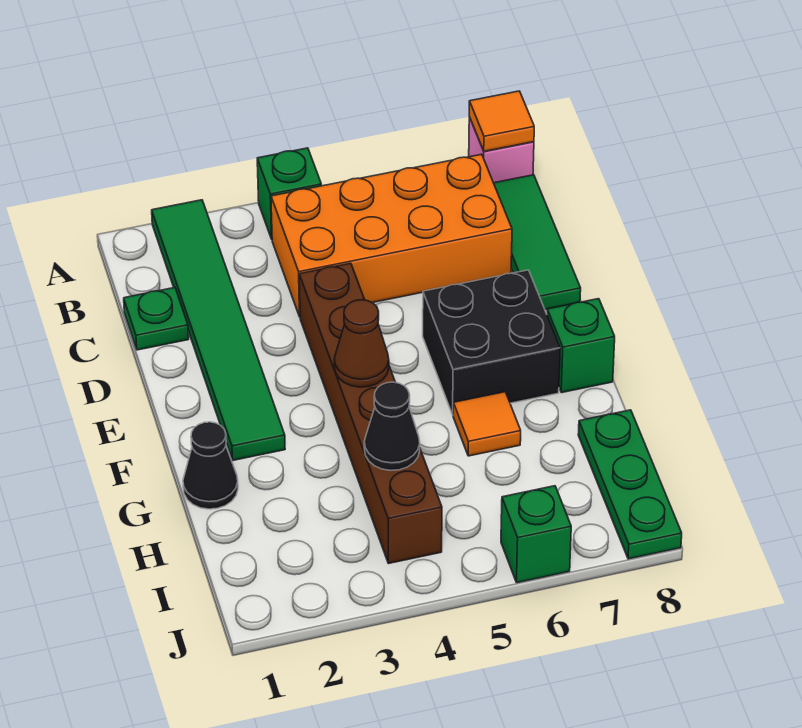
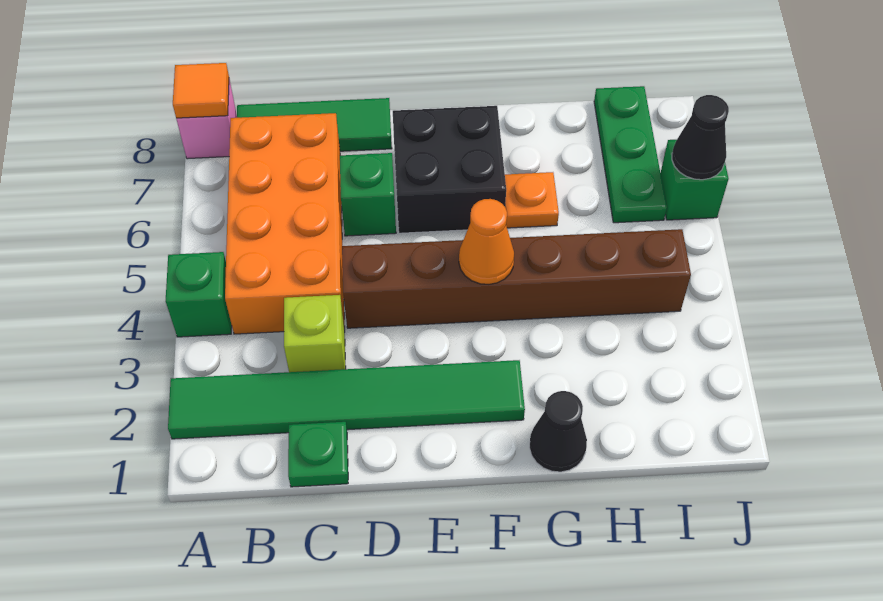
none -> lime brick C3 level 1
brown cone F4 level 2 -> orange cone F4 level 2
green brick F8 level 1 -> green brick D6 level 1
orange tile G6 level 1 -> orange plate G6 level 1
black cone H4 level 2 -> black cone J6 level 2
green plate H8:J8 level 1 -> green plate I6:I8 level 1

